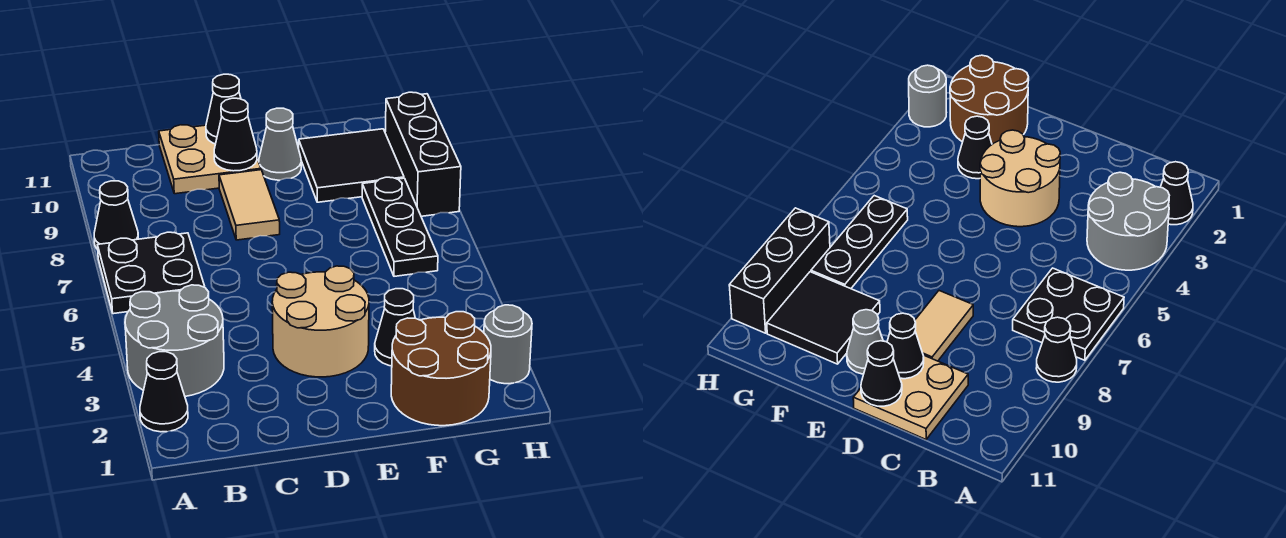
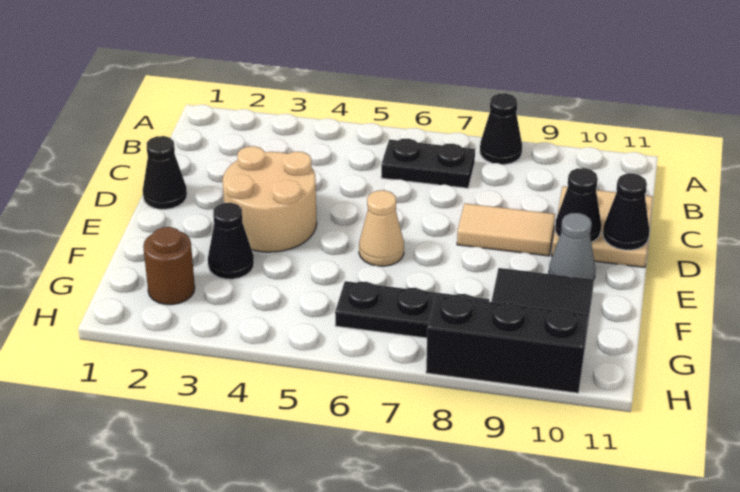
black cone A2 level 1 -> black cone D1 level 1
grey round brick A3:B4 level 1 -> none
black plate A6:B7 level 1 -> black plate B6:B7 level 1
none -> tan cone E6 level 1
brown round brick F1:G2 level 1 -> brown round brick G2 level 1
grey round brick H2 level 1 -> none

